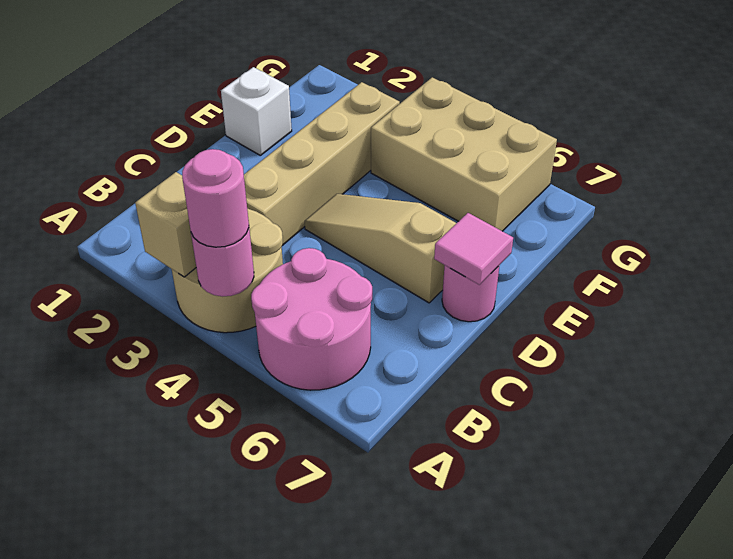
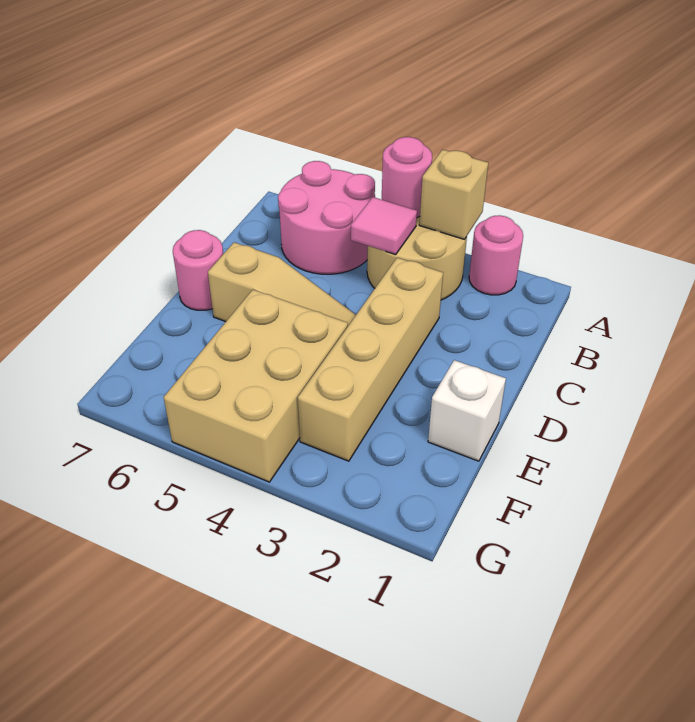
pink round brick A4 level 3 -> pink round brick A2 level 1
pink tile D7 level 2 -> pink tile B4 level 2
tan brick F4:G6 level 1 -> tan brick E4:G5 level 1

